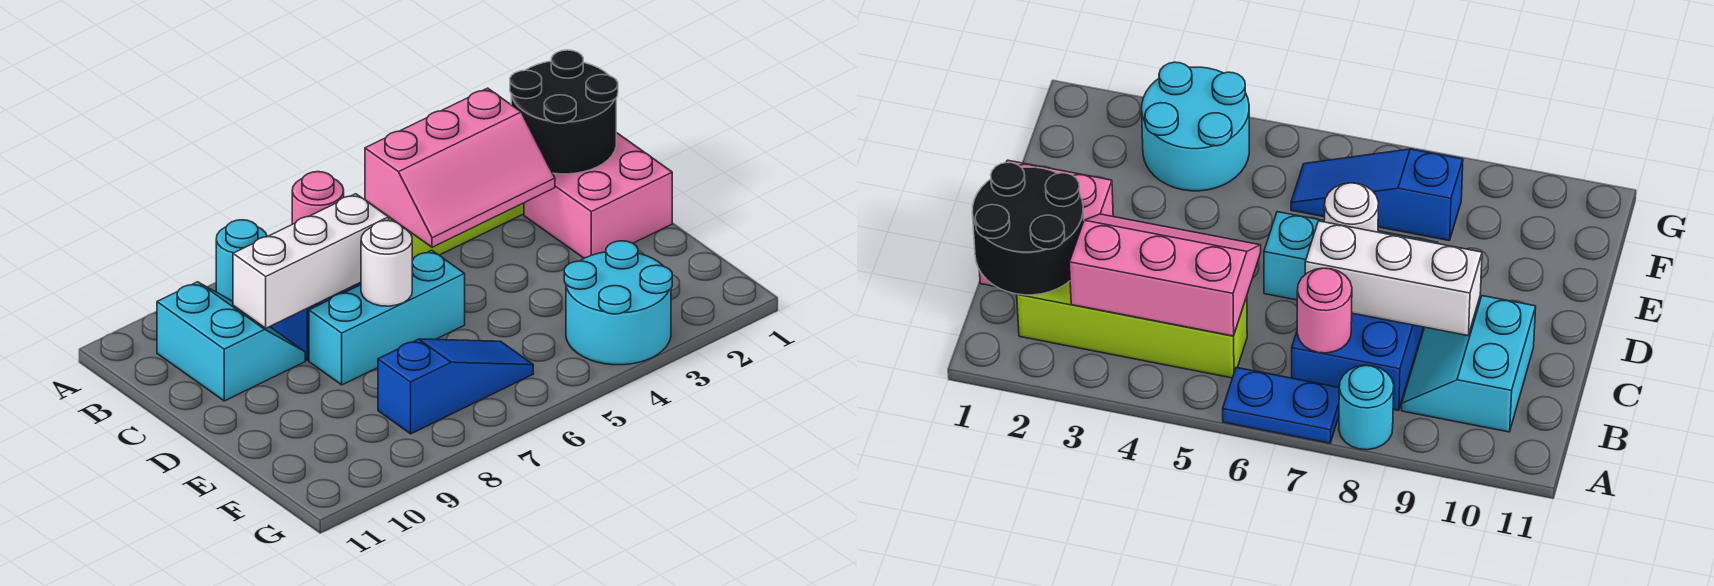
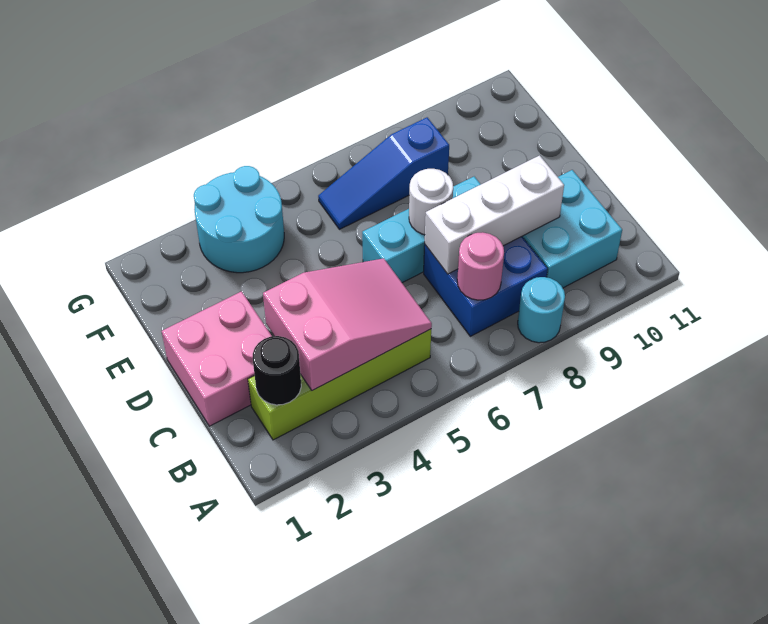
blue plate A6:A7 level 1 -> none
black round brick B1:C2 level 2 -> black round brick B2 level 2
pink slope B3:C5 level 2 top B -> pink slope B3:C5 level 2 top 3
cyan slope B9:C10 level 1 top 10 -> cyan brick B9:C10 level 1

